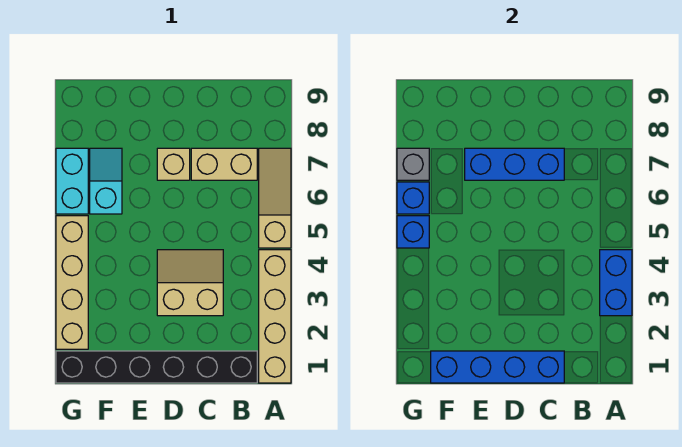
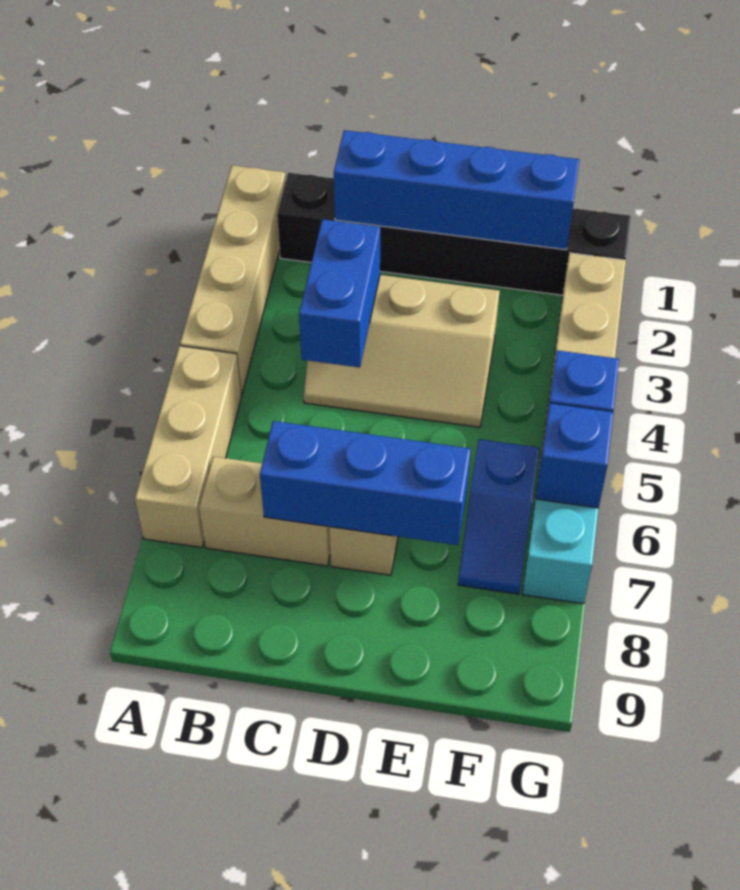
blue brick A3:A4 level 2 -> blue brick C3:C4 level 2
tan slope A5:A7 level 1 top 5 -> tan brick A5:A7 level 1
tan slope C3:D4 level 1 top 3 -> tan slope C3:E4 level 1 top 3
cyan slope F6:F7 level 1 top 6 -> blue slope F6:F7 level 1 top 6
grey brick G7 level 2 -> none

